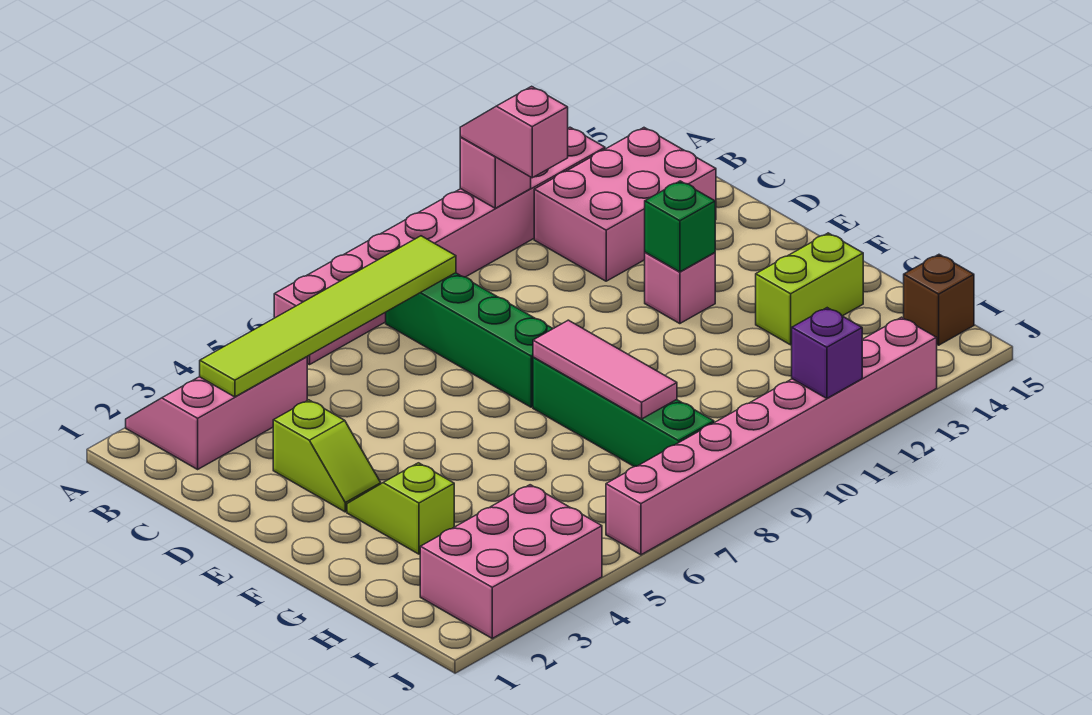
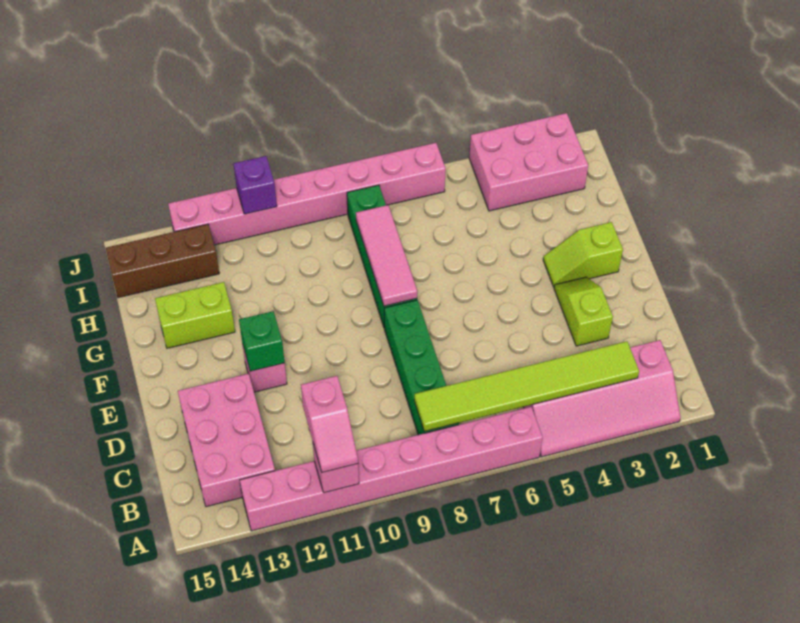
pink slope A2:B4 level 1 top B -> pink slope A2:B5 level 1 top B
pink brick B12:C14 level 1 -> pink brick B13:D14 level 1
lime slope F3:G3 level 1 top G -> lime slope F2:F3 level 1 top 2
brown brick I15 level 1 -> brown brick I13:I15 level 1

